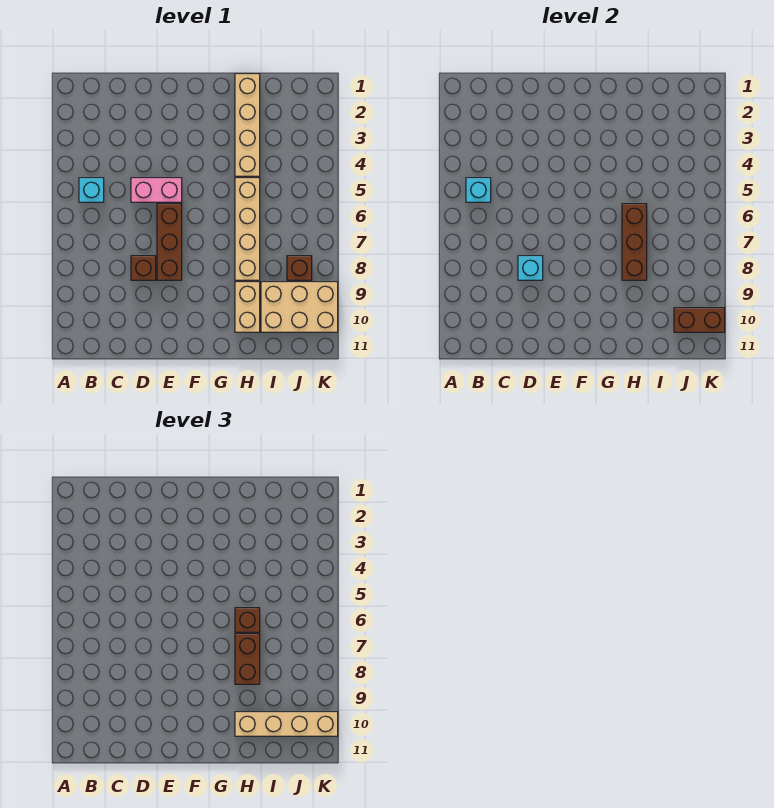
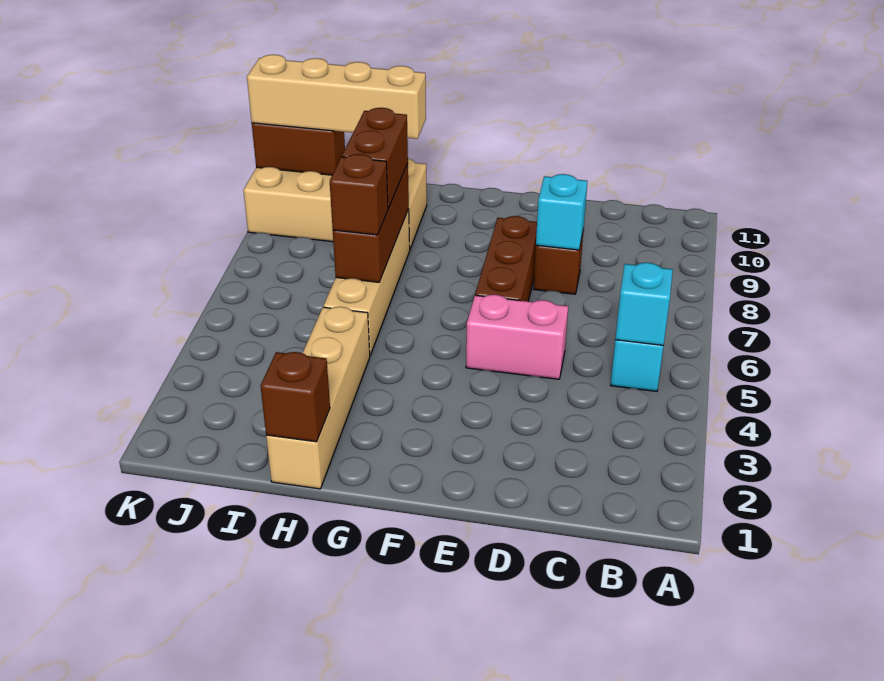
brown brick J8 level 1 -> brown brick H1 level 2

